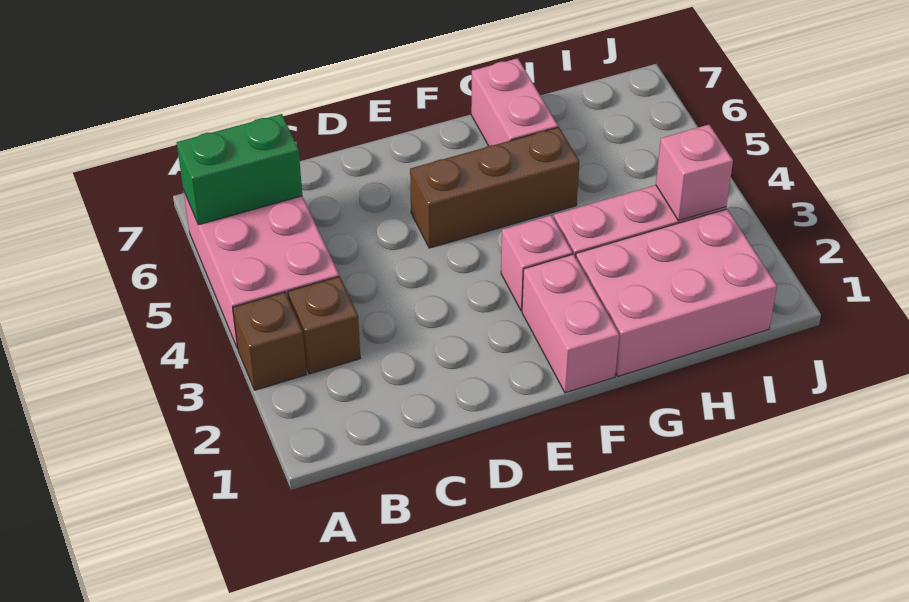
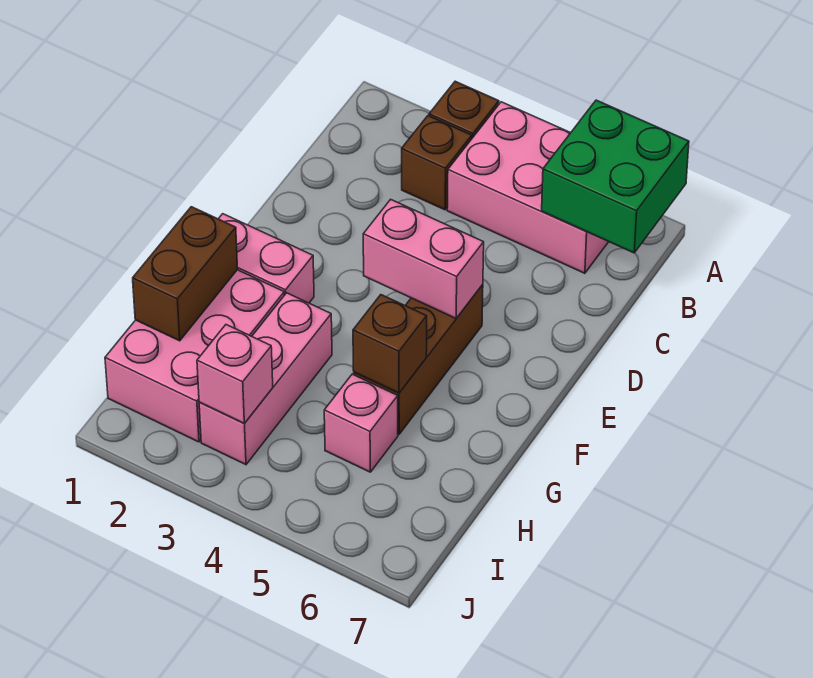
green brick A6:B6 level 2 -> green brick A6:B7 level 2
pink brick F3 level 1 -> pink brick H5 level 1
none -> brown brick G1:H1 level 2
none -> brown brick G5 level 2
pink brick G6:G7 level 1 -> pink brick E4:E5 level 2

